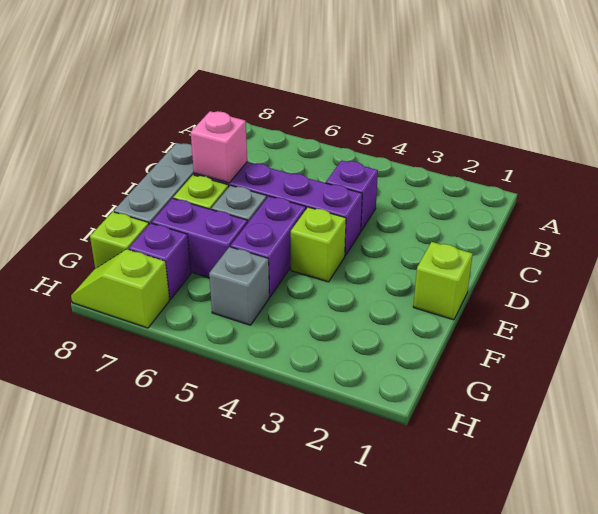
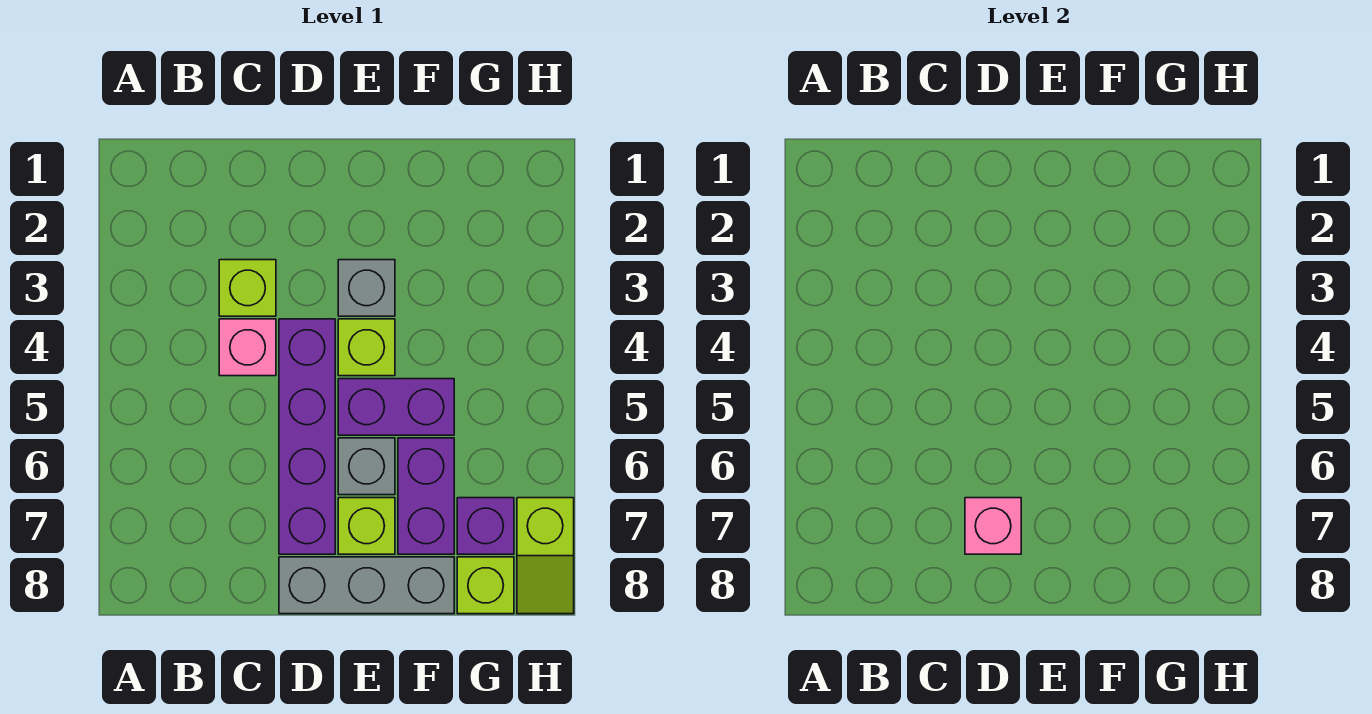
purple brick C4 level 1 -> pink brick C4 level 1
lime brick E1 level 1 -> lime brick C3 level 1
grey brick G5 level 1 -> grey brick E3 level 1

